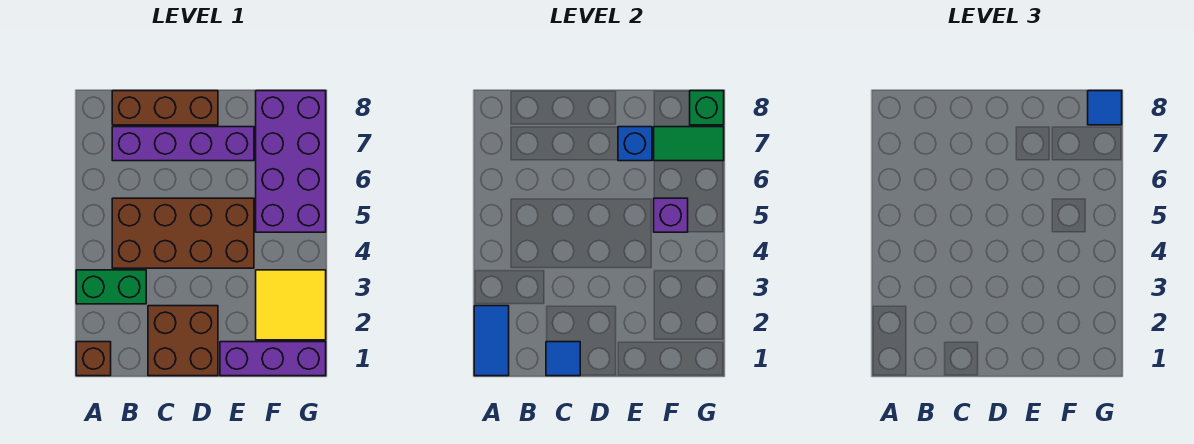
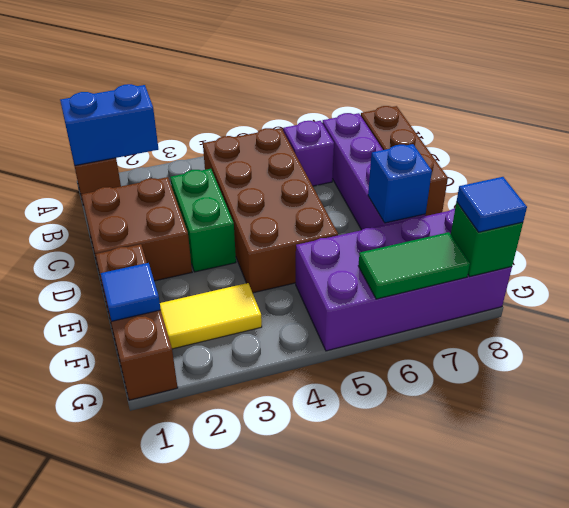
blue tile A1:A2 level 2 -> blue brick A1:A2 level 2
green brick A3:B3 level 1 -> green brick C3:D3 level 1
blue tile C1 level 2 -> blue tile F1 level 2
purple brick E1:G1 level 1 -> brown brick E1:G1 level 1
yellow tile F2:G3 level 1 -> yellow tile F2:F3 level 1
purple brick F5 level 2 -> purple brick B6 level 1
green tile F7:G7 level 2 -> green tile G6:G7 level 2

